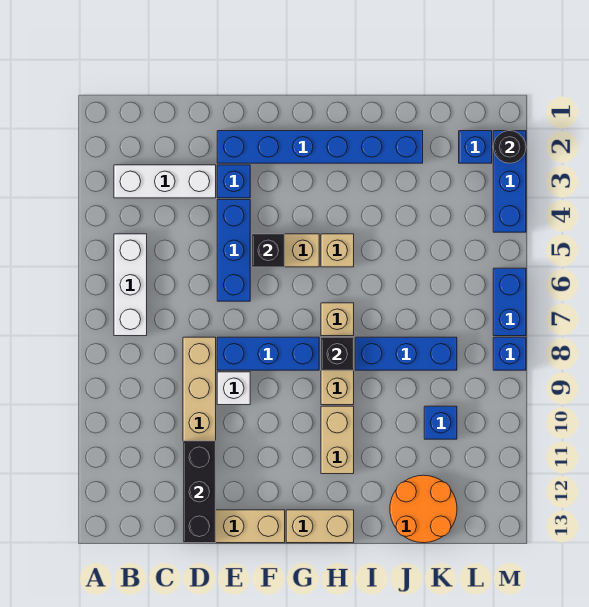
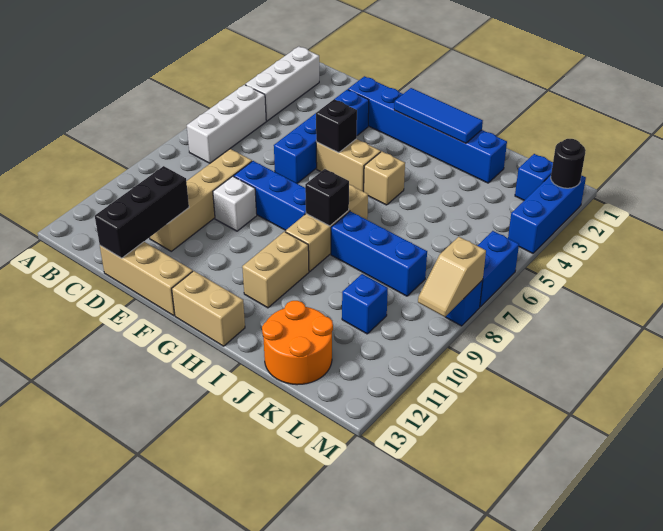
white brick B3:D3 level 1 -> white brick B2:B4 level 1
none -> blue tile G2:I2 level 2
none -> tan slope M8:M9 level 2 top 8

